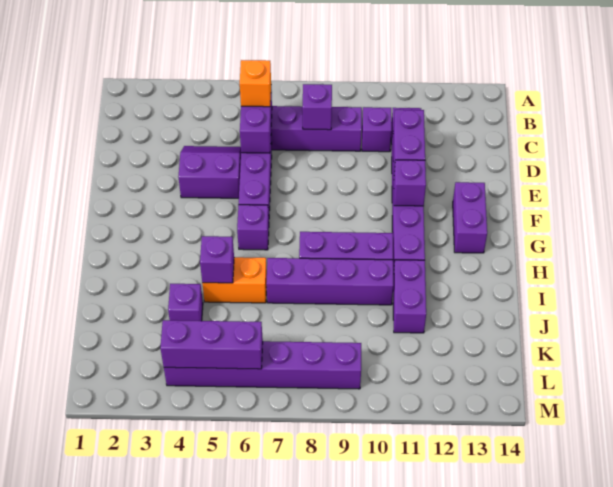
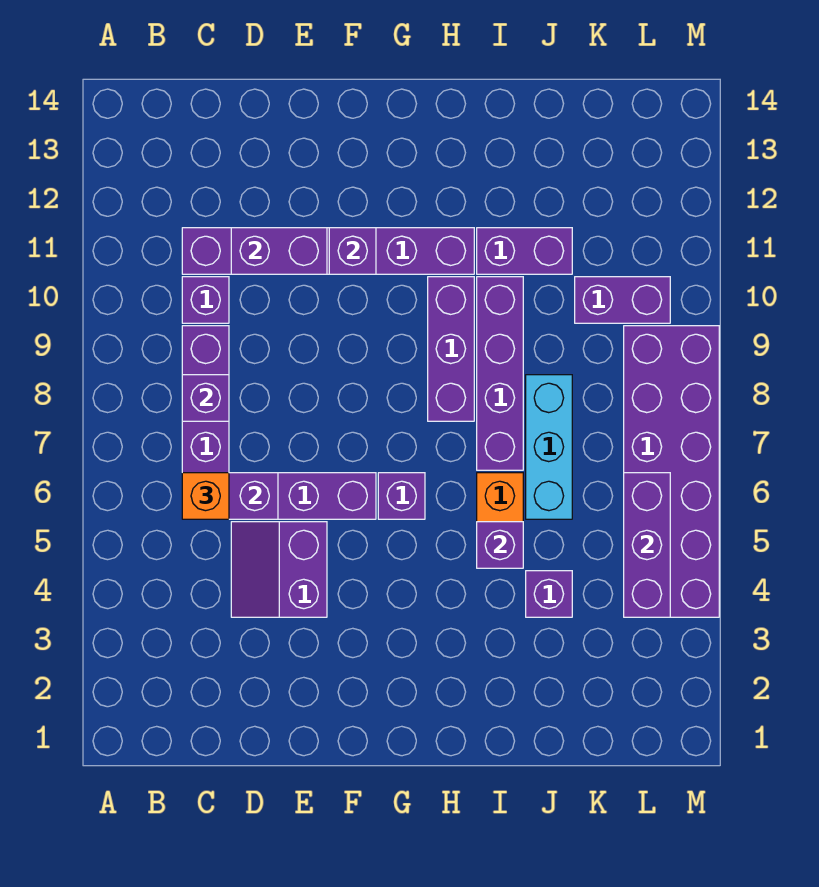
purple brick F13:G13 level 1 -> purple brick K10:L10 level 1
none -> cyan brick J6:J8 level 1
purple brick L4:L9 level 1 -> purple brick L4:M9 level 1

